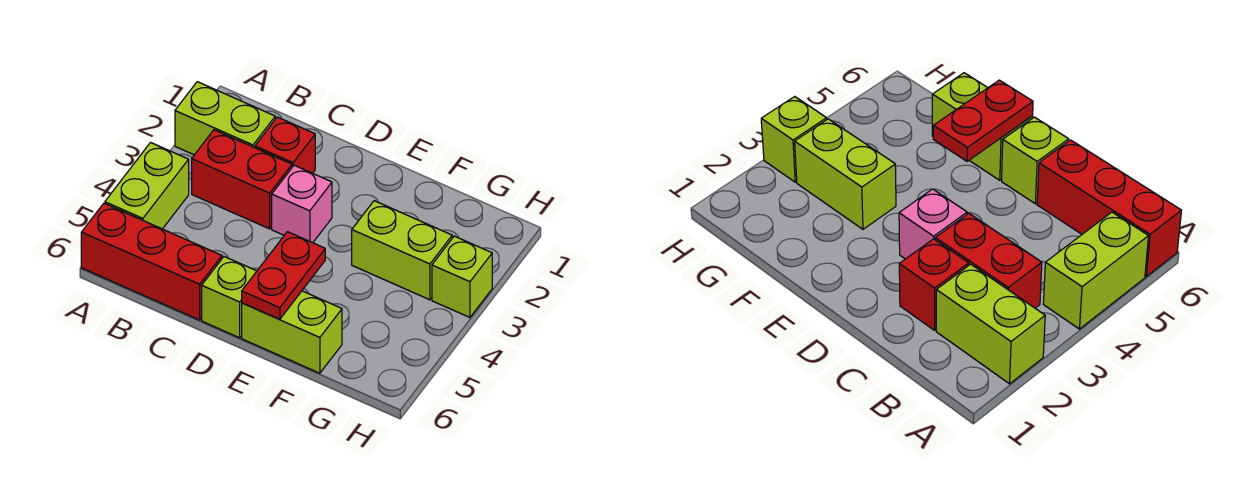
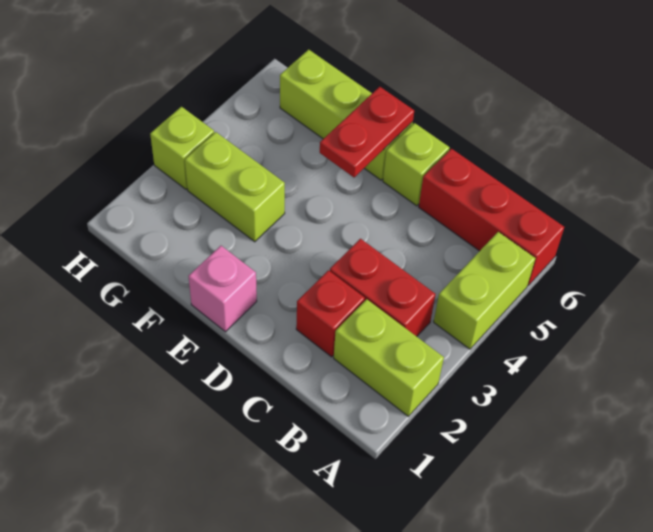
pink brick D3 level 1 -> pink brick E1 level 1
lime brick E6:F6 level 1 -> lime brick E6:G6 level 1

